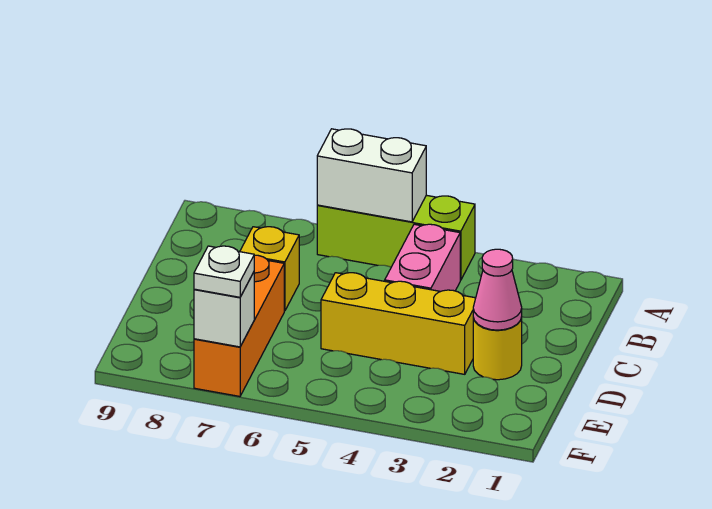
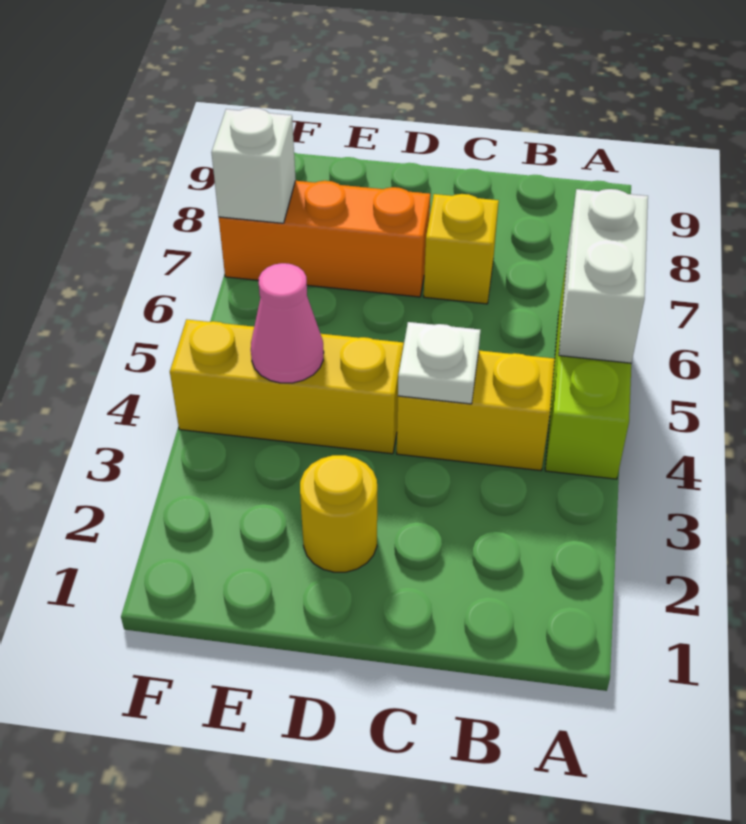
pink brick B4:C4 level 1 -> yellow brick B4:C4 level 1
pink cone D2 level 2 -> pink cone E4 level 2
yellow brick D3:D5 level 1 -> yellow brick D4:F4 level 1
white plate F7 level 3 -> white plate C4 level 2

